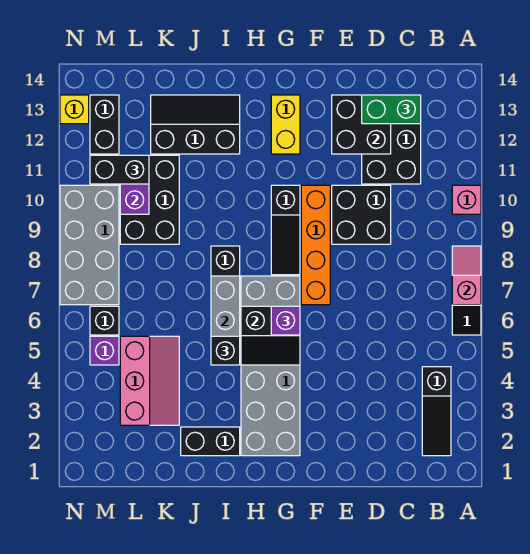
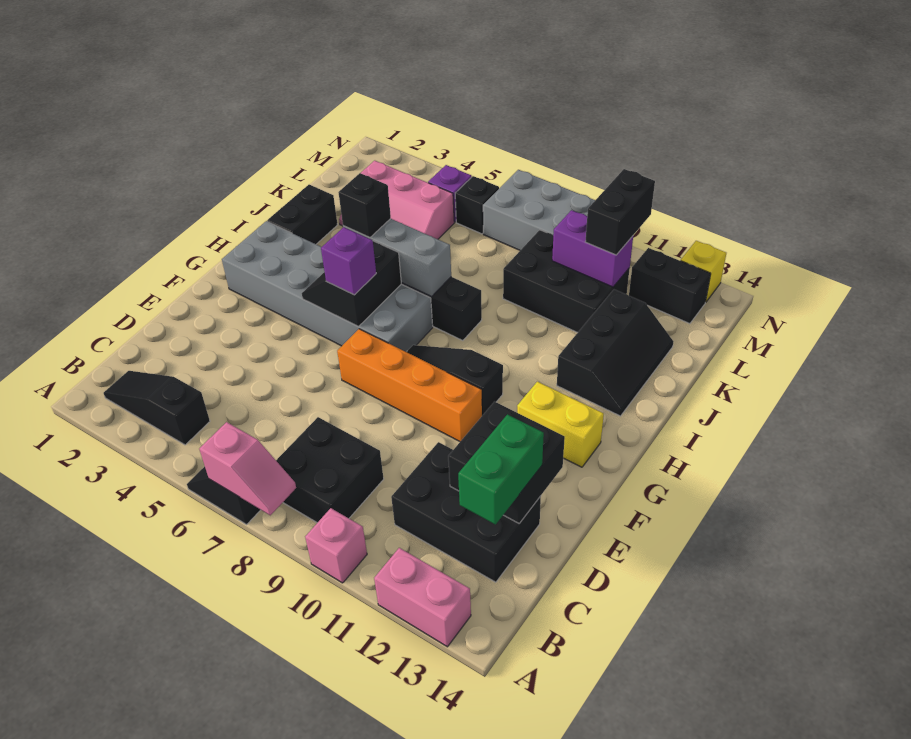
none -> pink brick A12:A13 level 1
black brick D9:E10 level 1 -> black brick B8:C9 level 1

